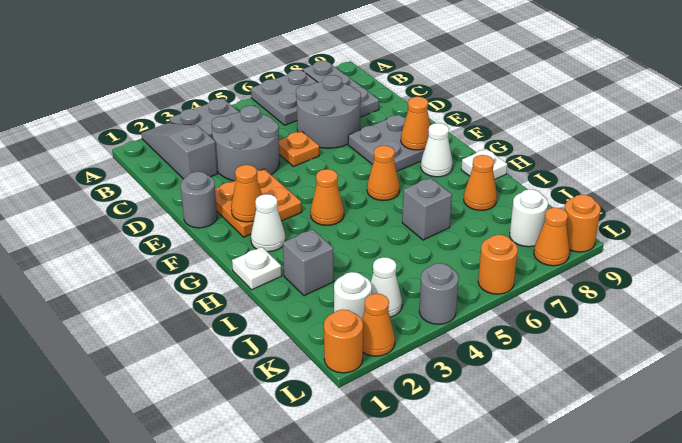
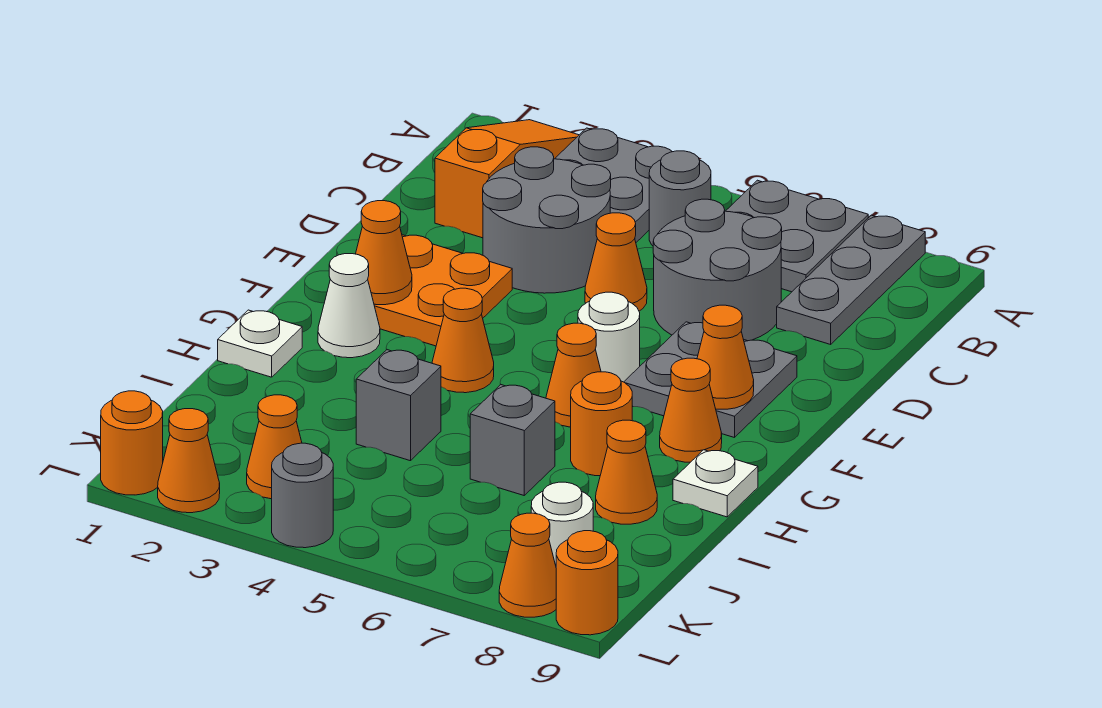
grey slope A2:C2 level 1 top C -> orange slope A2:C2 level 1 top C
orange plate D5 level 1 -> orange cone D5 level 1
grey round brick E1 level 1 -> grey round brick B5 level 1
white cone G8 level 1 -> orange cone G8 level 1
grey brick I2 level 1 -> grey brick I4 level 1
white round brick K2 level 1 -> white round brick F6 level 1
white cone K3 level 1 -> orange cone K3 level 1
orange round brick L6 level 1 -> orange round brick H7 level 1

